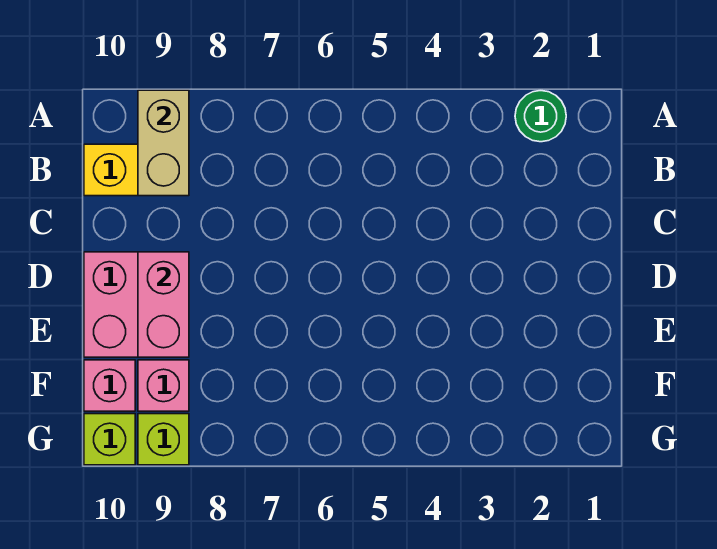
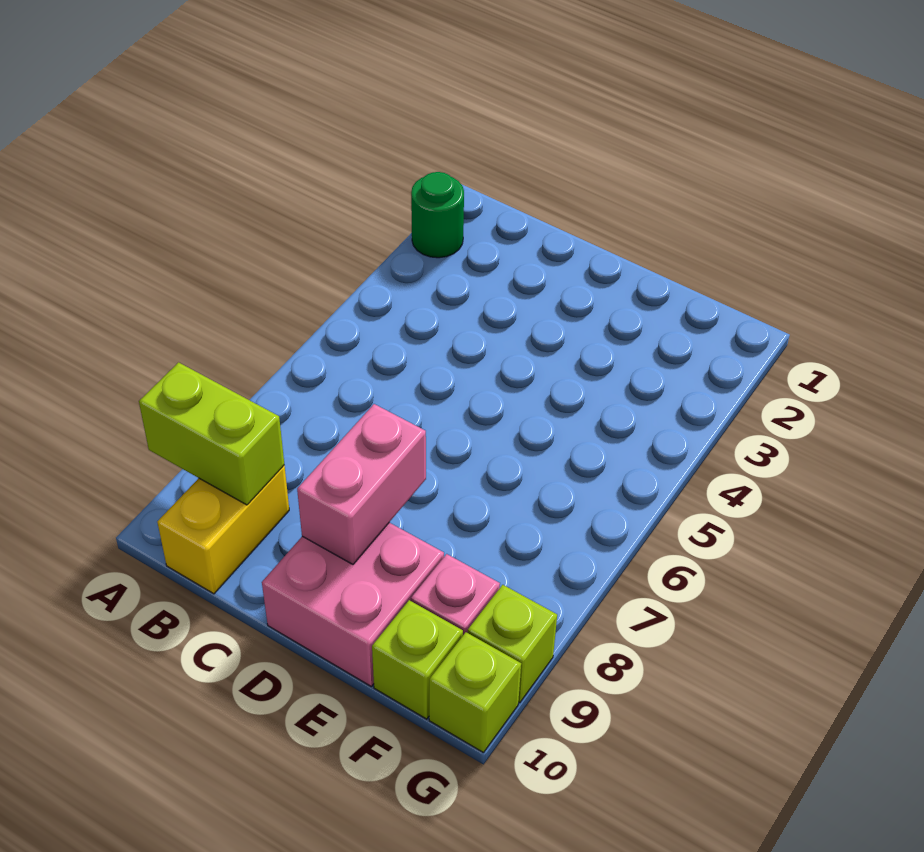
tan brick A9:B9 level 2 -> lime brick A9:B9 level 2
pink brick D9:E9 level 2 -> pink brick D8:D9 level 2
pink brick F10 level 1 -> lime brick F10 level 1

